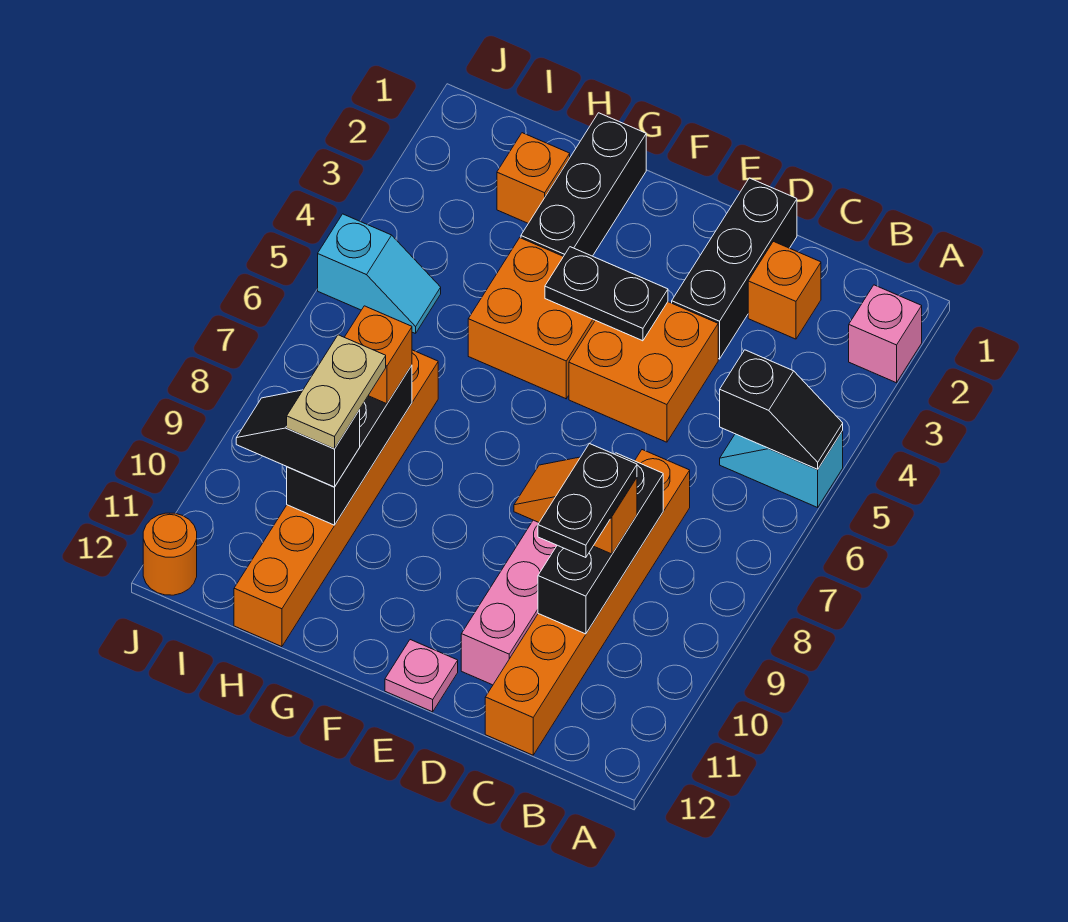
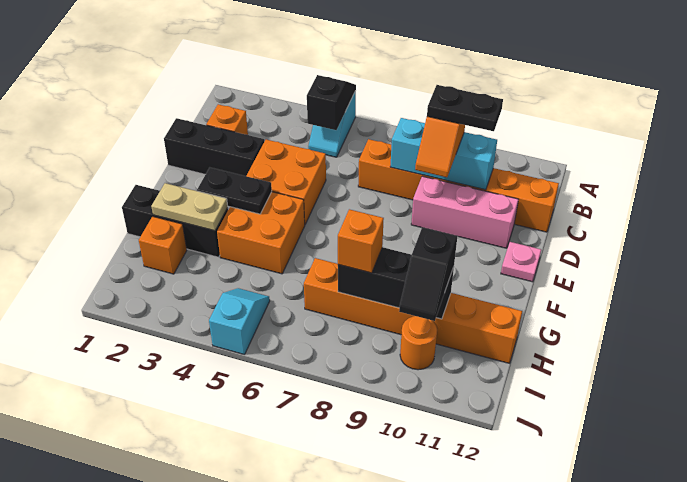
pink brick A2 level 1 -> none
black brick C8:C10 level 2 -> cyan brick C8:C10 level 2
black plate E4:F4 level 2 -> black plate F3:F4 level 2
tan plate H9:H10 level 4 -> tan plate G2:G3 level 2
orange round brick J12 level 1 -> orange round brick I10 level 1

